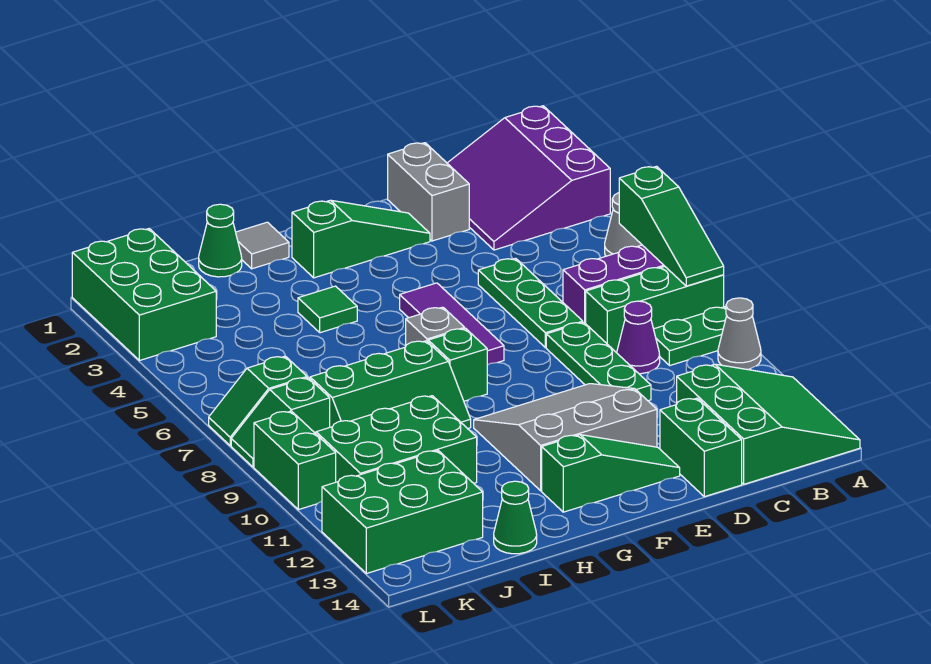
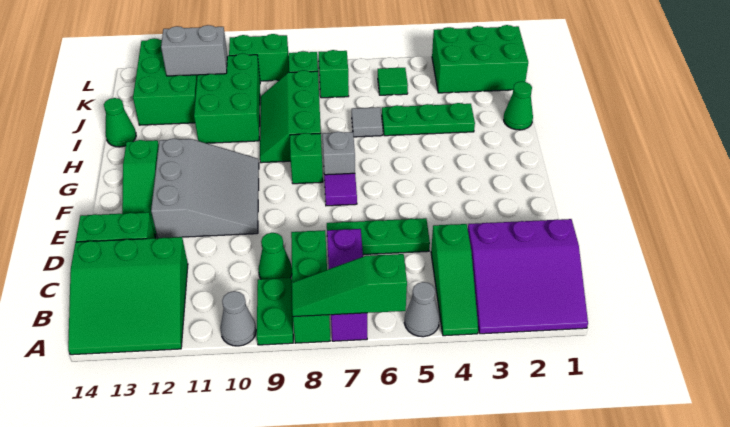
purple slope A1:C3 level 1 top A -> purple slope A1:C3 level 1 top C
purple cone C9 level 1 -> green cone C9 level 1
grey brick D1:D2 level 1 -> grey brick K11:K12 level 2
green plate D8:D10 level 1 -> green plate I3:I5 level 1
green slope E2:G2 level 1 top G -> green slope A4:C4 level 1 top C
purple tile F5:F7 level 1 -> purple tile F7 level 1
grey tile H1 level 1 -> grey tile I6 level 1
green tile H4 level 1 -> green tile K5 level 1

